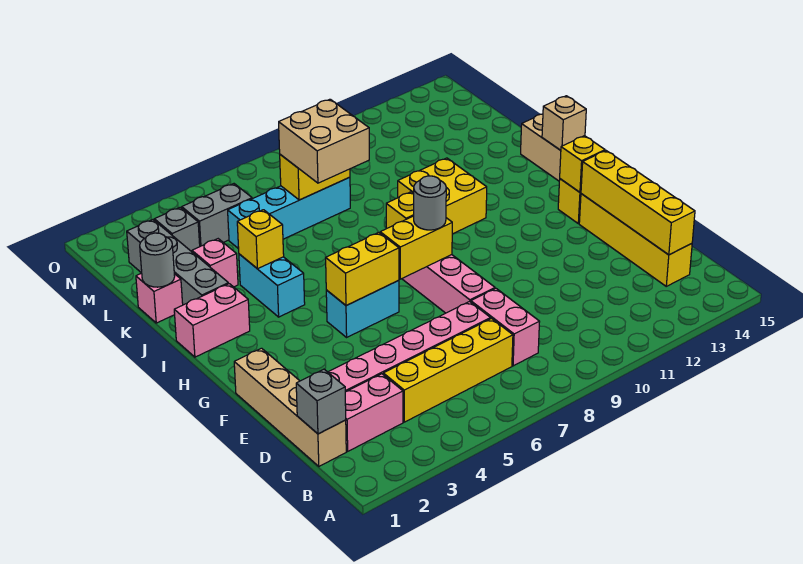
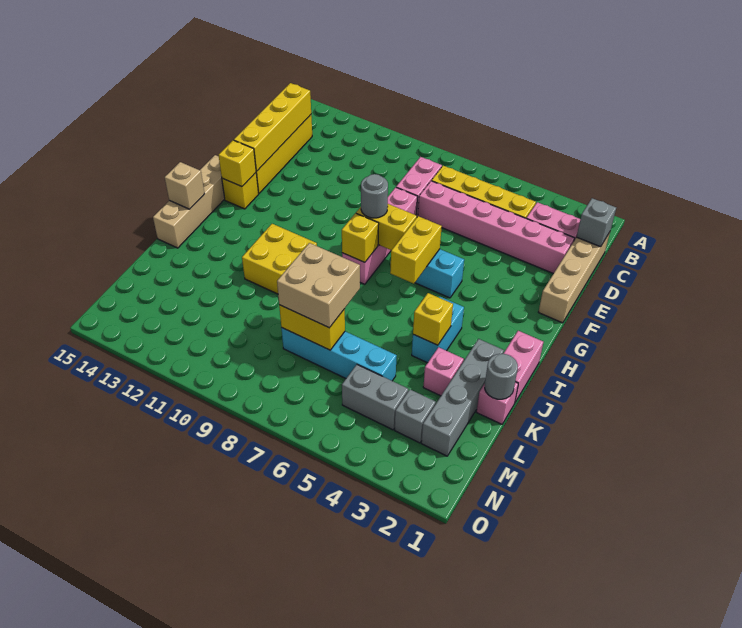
yellow brick G5:G6 level 2 -> yellow brick G6:H6 level 2
pink brick I1:I2 level 1 -> pink brick I1:J1 level 1

